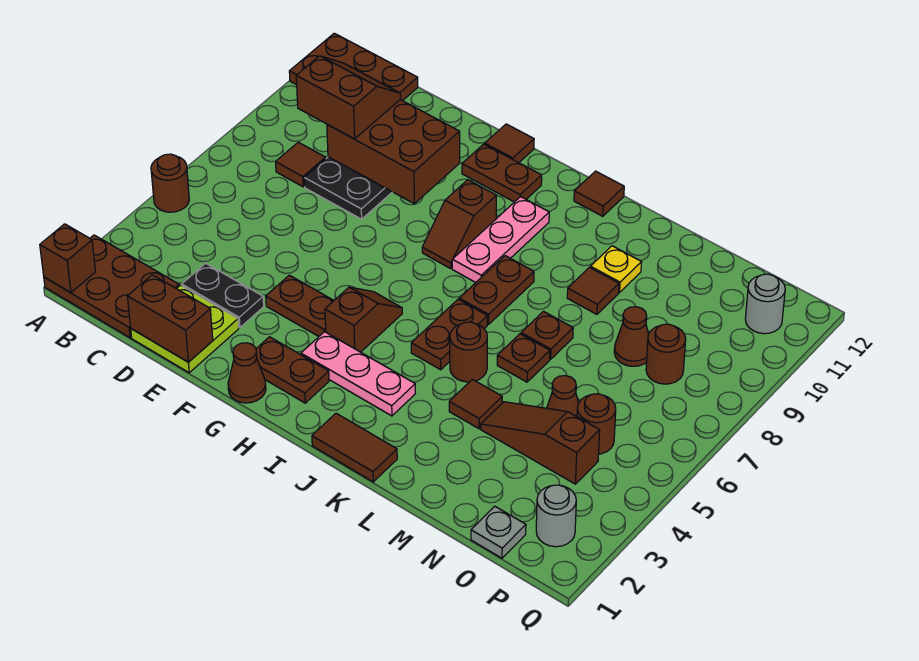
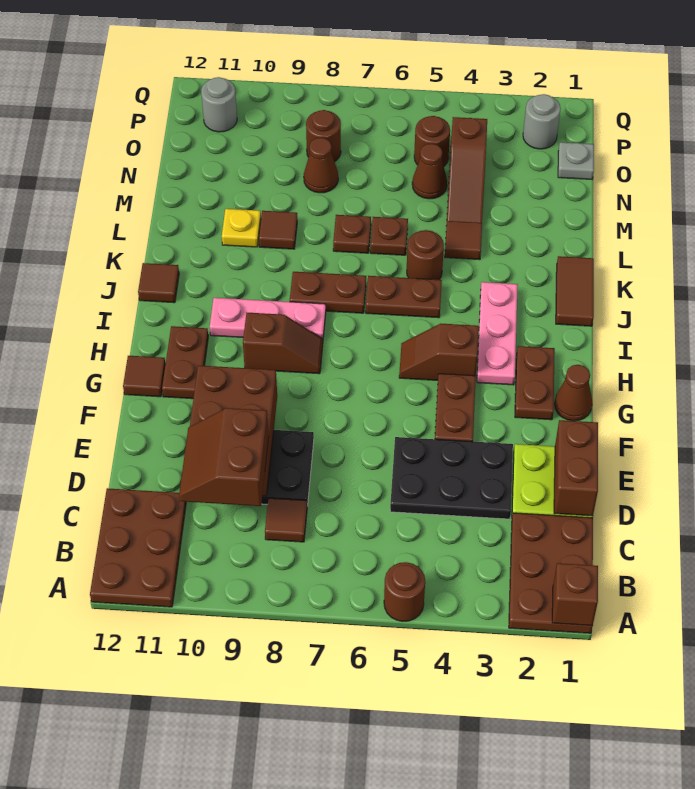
black plate D3:E3 level 1 -> black plate D3:E5 level 1

